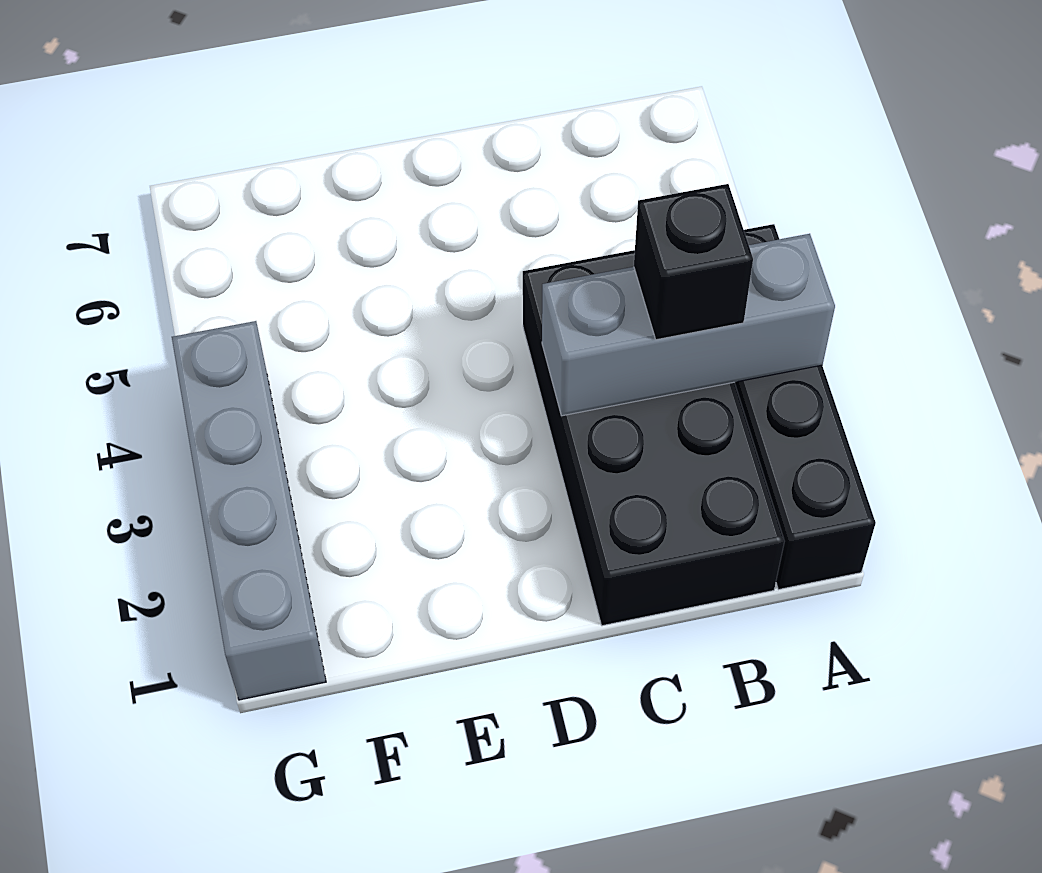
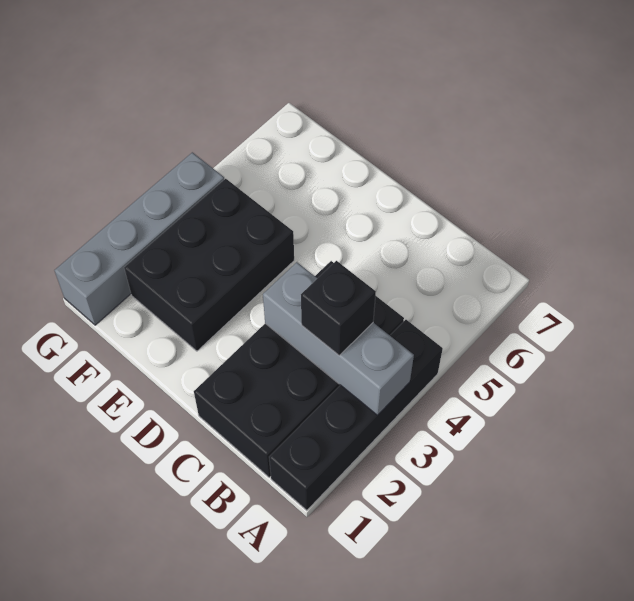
none -> black brick E2:F4 level 1

